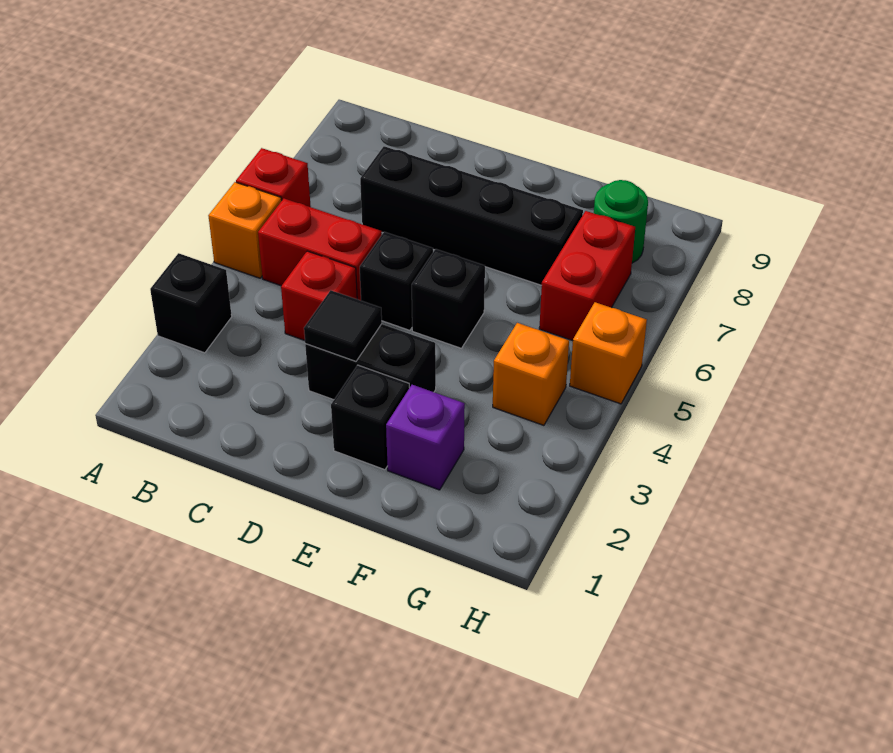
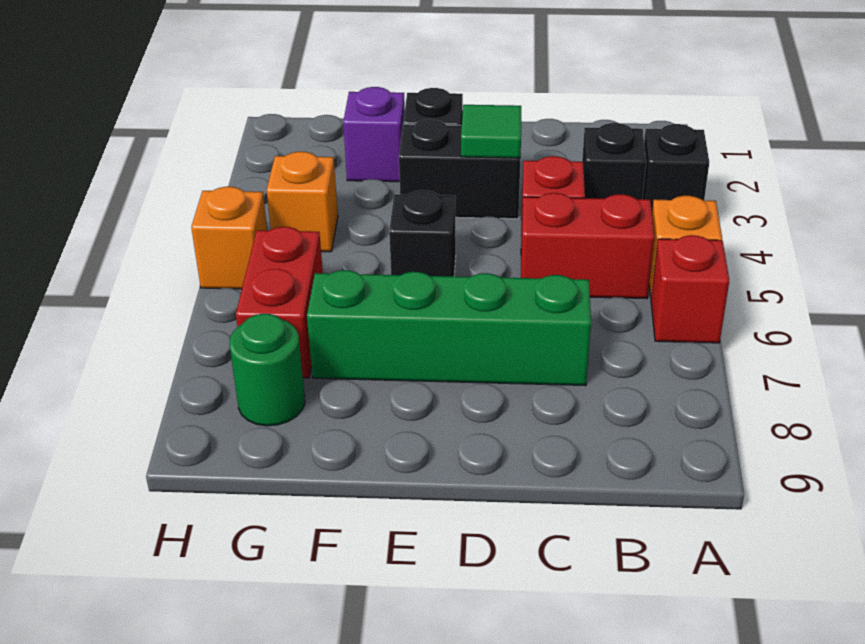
black brick C7:F7 level 1 -> green brick C7:F7 level 1
black tile D3 level 2 -> green tile D3 level 2
black brick D5 level 1 -> black brick B3 level 1

